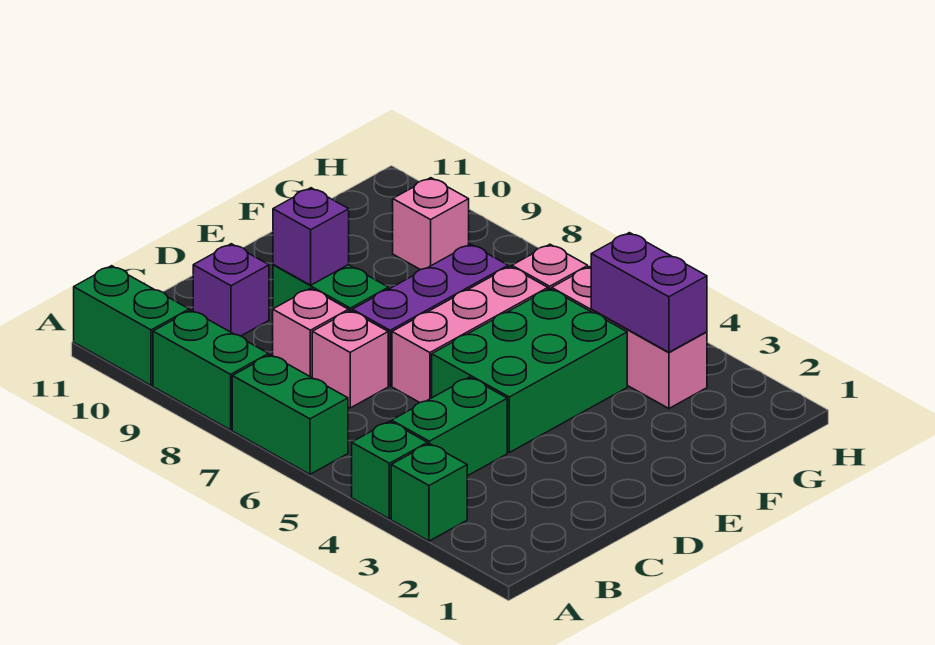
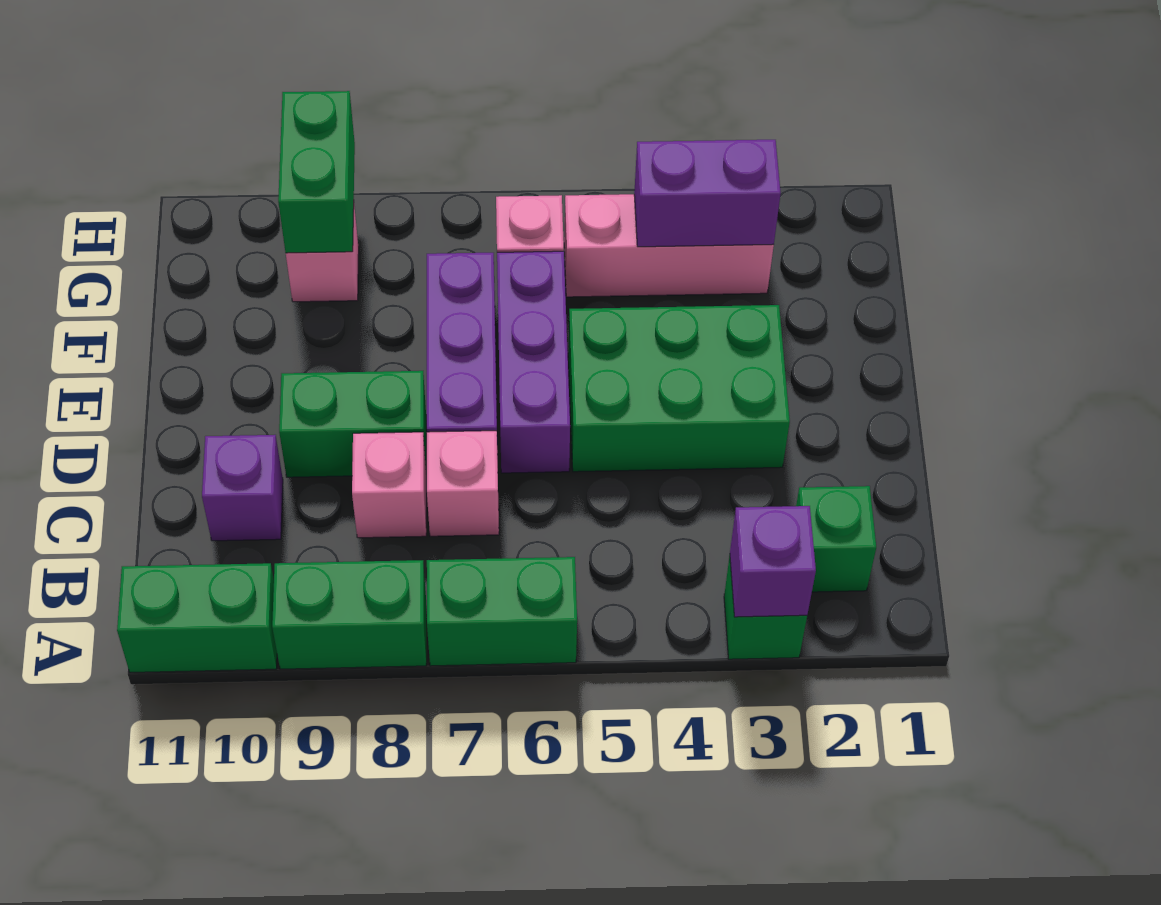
green brick A4 level 1 -> green brick B2 level 1
green brick B4:C4 level 1 -> green brick G9:H9 level 2
green brick D4:F5 level 1 -> green brick D3:E5 level 1
pink brick D6:F6 level 1 -> purple brick D6:F6 level 1
purple brick D9 level 2 -> purple brick A3 level 2

